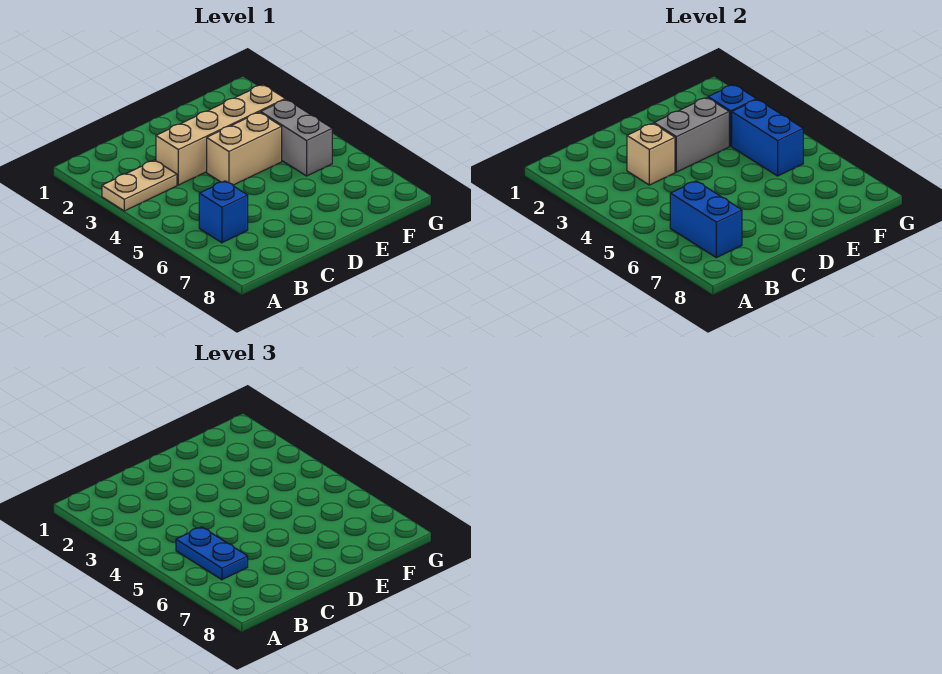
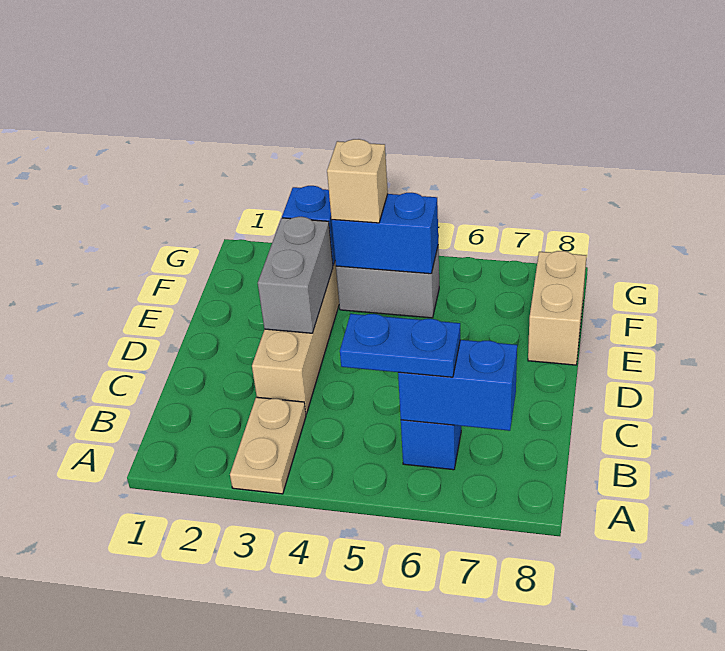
tan brick C3 level 2 -> tan brick F4 level 3
tan brick D4:E4 level 1 -> tan brick E8:F8 level 1

